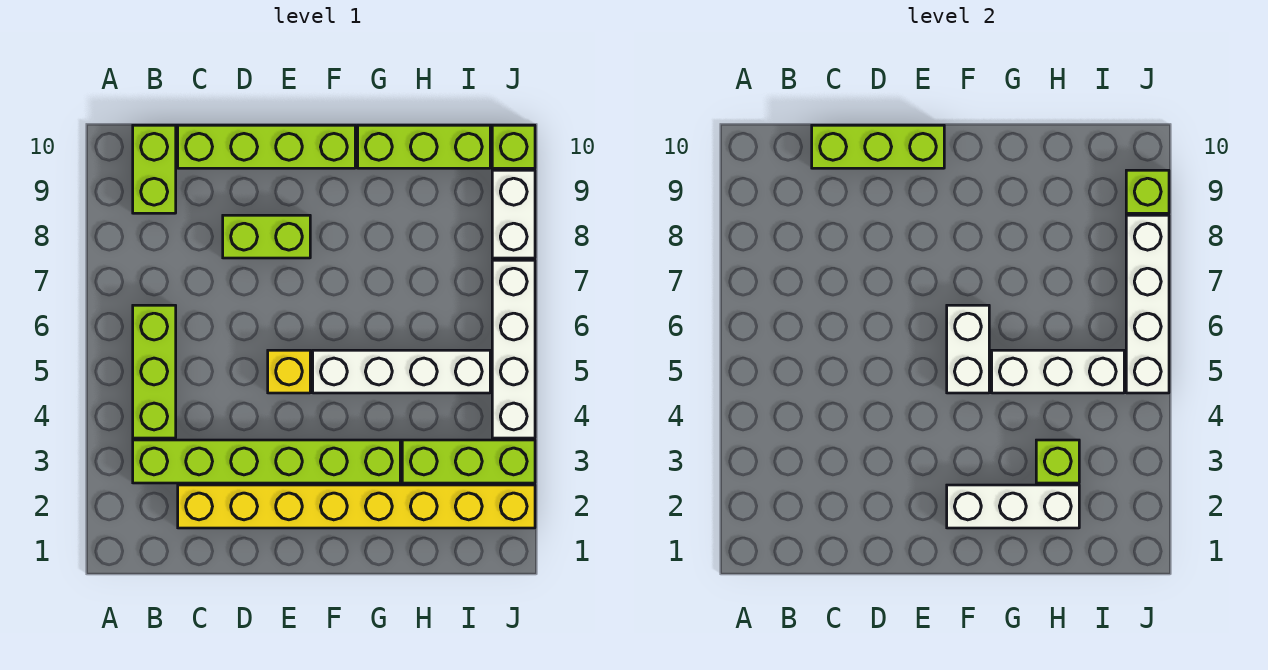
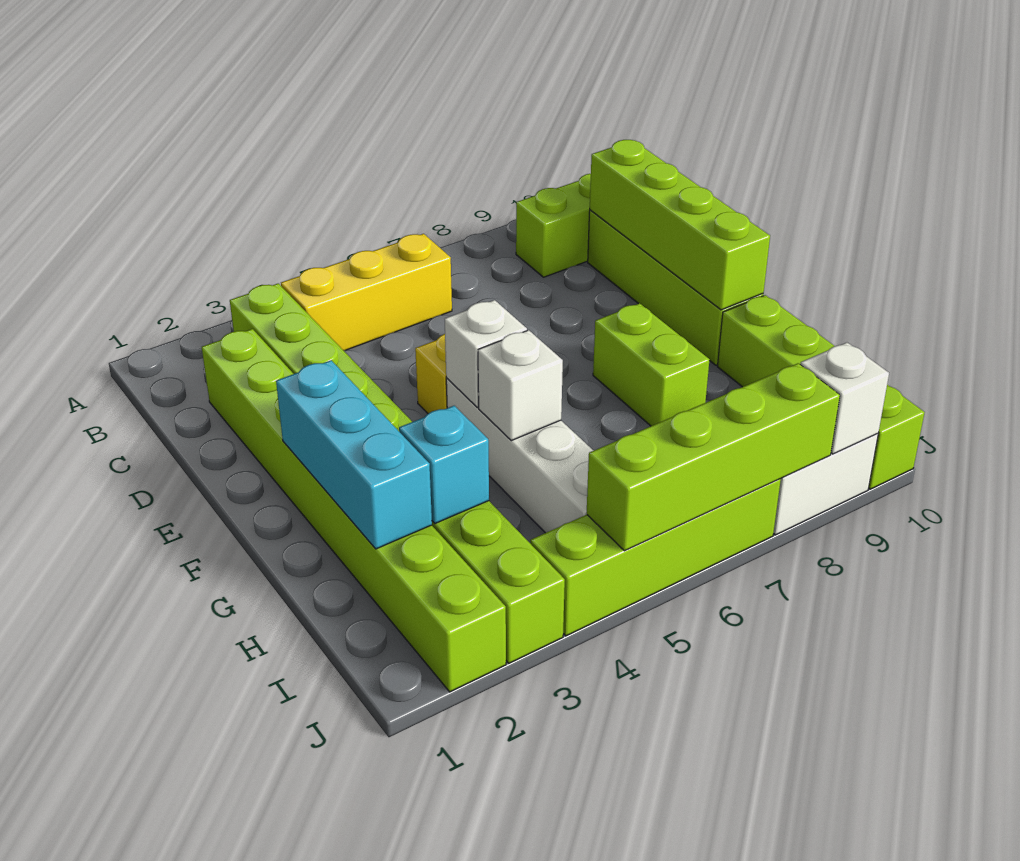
lime brick B4:B6 level 1 -> yellow brick B4:B6 level 1
yellow brick C2:J2 level 1 -> lime brick C2:J2 level 1
lime brick C10:E10 level 2 -> lime brick C10:F10 level 2
lime brick D8:E8 level 1 -> lime brick F8:G8 level 1
white brick F2:H2 level 2 -> cyan brick F2:H2 level 2
white brick F5:F6 level 2 -> white brick F5 level 2
white brick G5:I5 level 2 -> white brick G5 level 2
lime brick H3 level 2 -> cyan brick H3 level 2
white brick J4:J7 level 1 -> lime brick J4:J7 level 1
white brick J5:J8 level 2 -> lime brick J5:J8 level 2
lime brick J9 level 2 -> white brick J9 level 2

